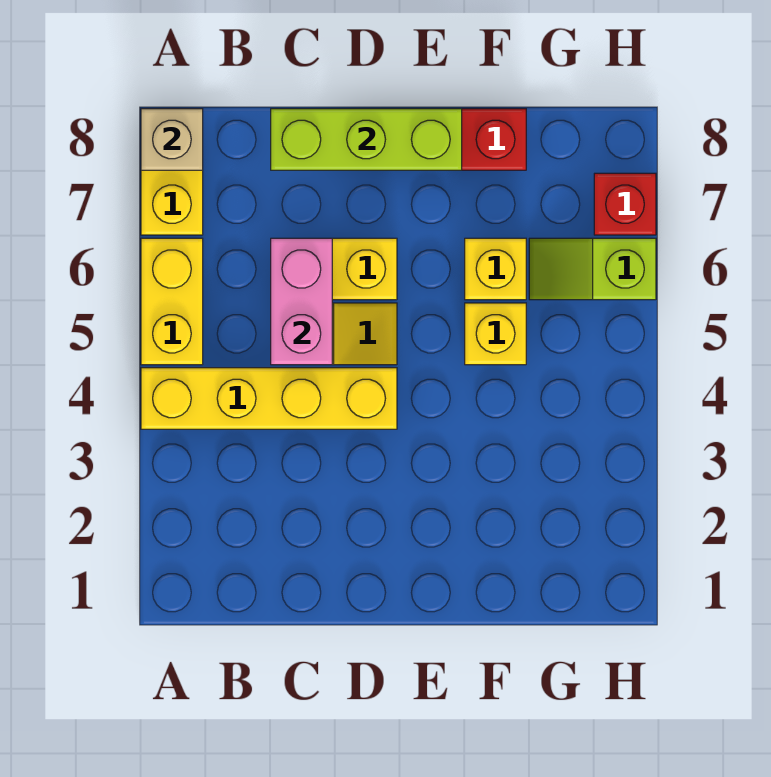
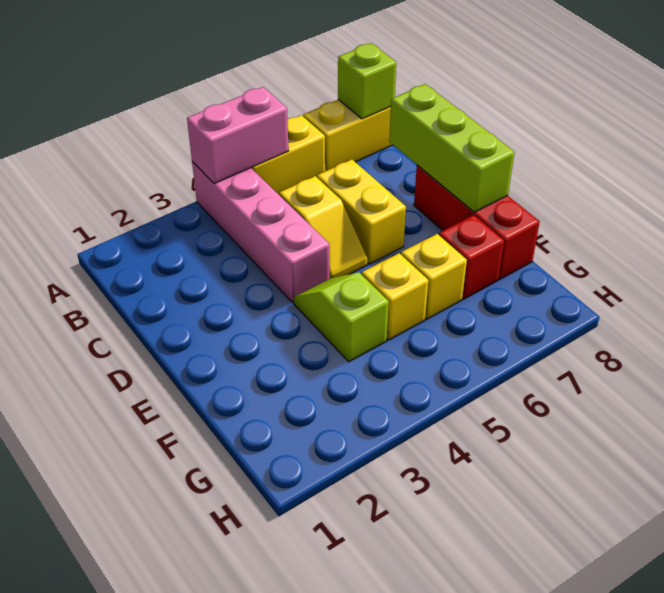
yellow brick A4:D4 level 1 -> pink brick A4:D4 level 1
tan brick A8 level 2 -> lime brick A8 level 2
pink brick C5:C6 level 2 -> pink brick A4:A5 level 2
lime slope G6:H6 level 1 top H -> lime slope E4:F4 level 1 top F
red brick H7 level 1 -> red brick F7 level 1

